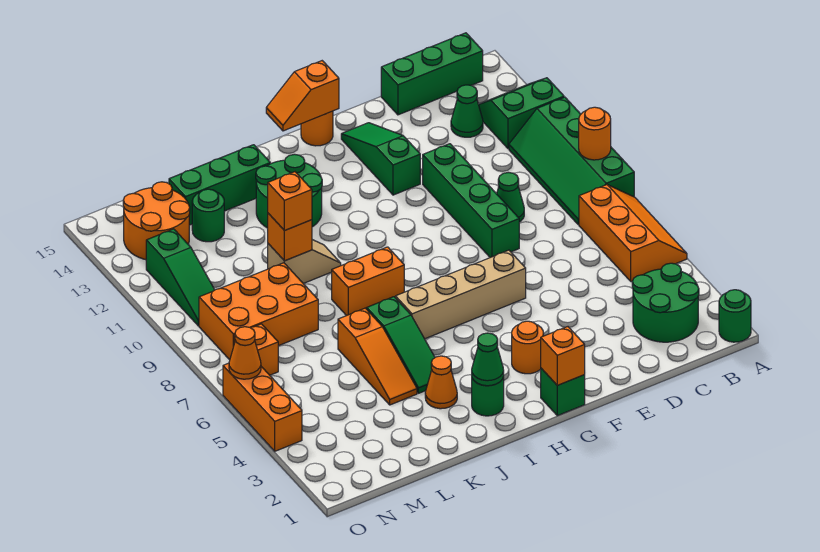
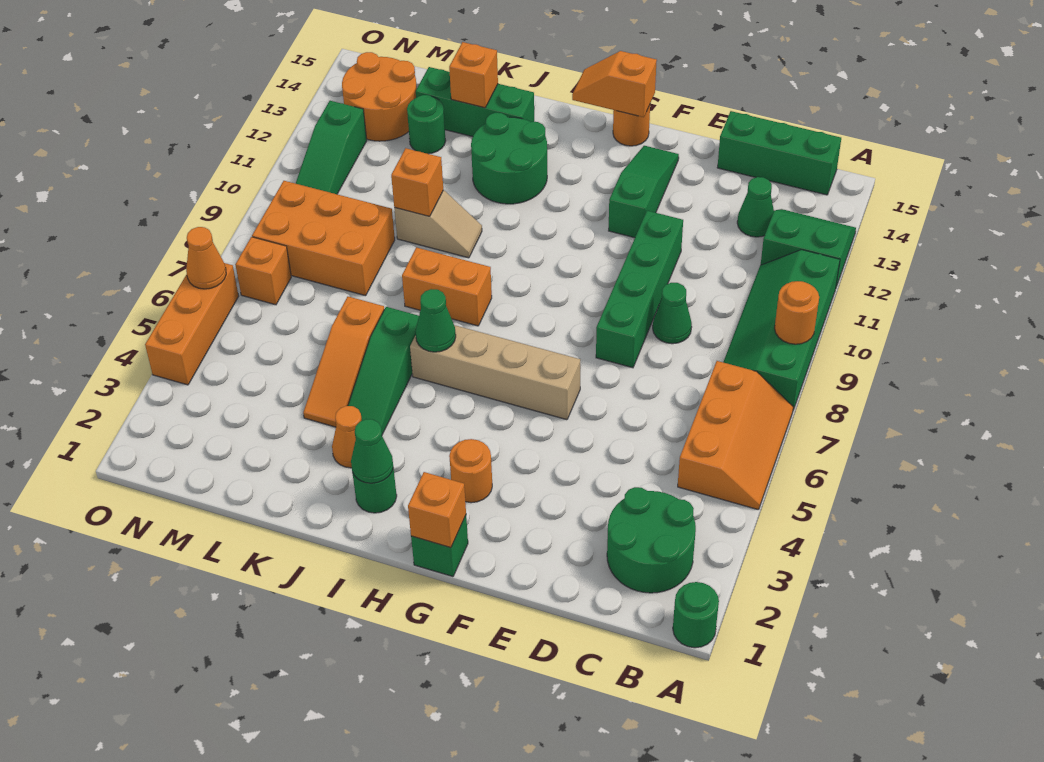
none -> green cone I6 level 2
orange brick K10 level 3 -> orange brick K14 level 2

